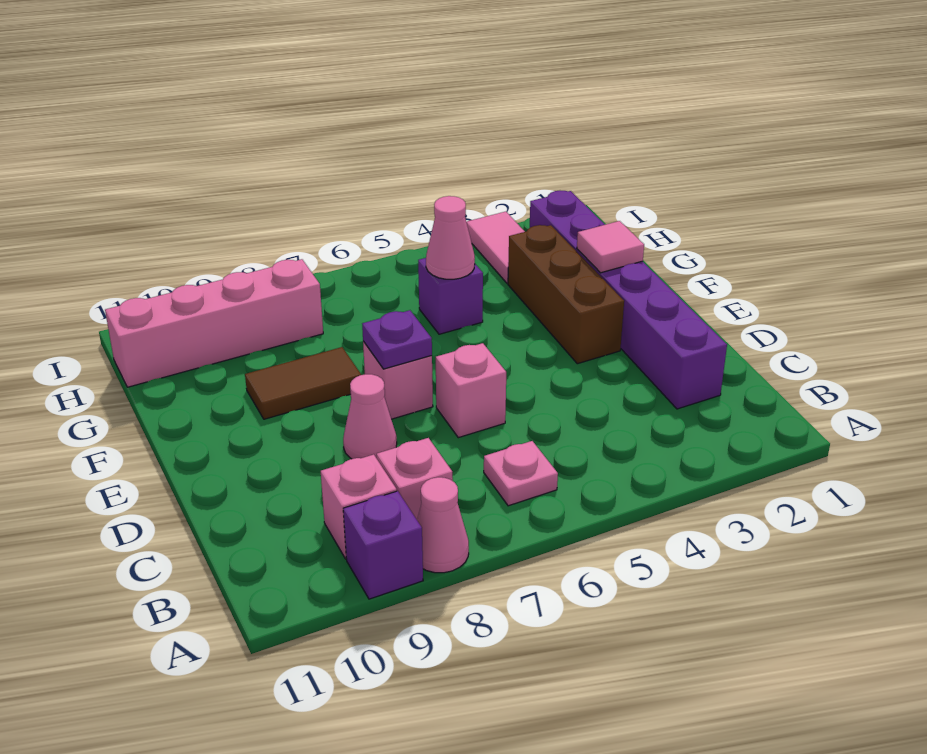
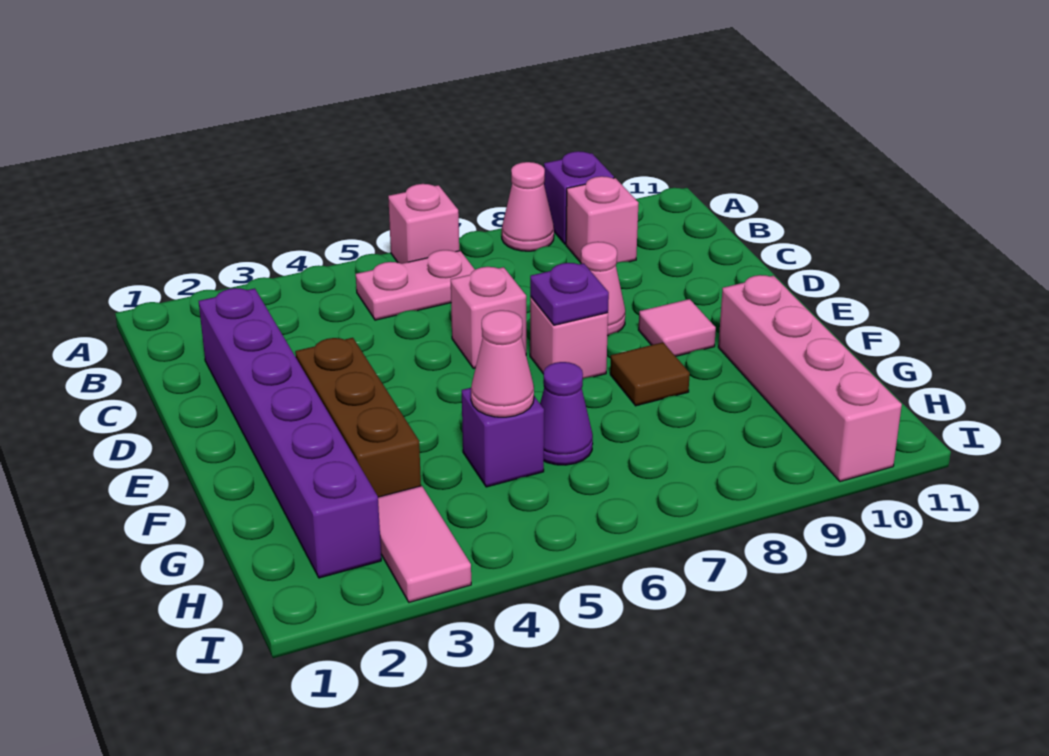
pink plate B6 level 1 -> pink plate B5:B6 level 1
pink brick B8 level 1 -> pink brick A6 level 1
pink tile F2 level 2 -> pink tile E9 level 1
brown tile F8:F9 level 1 -> brown tile F8 level 1
none -> purple cone G6 level 1
pink brick H8:H11 level 1 -> pink brick F10:I10 level 1

